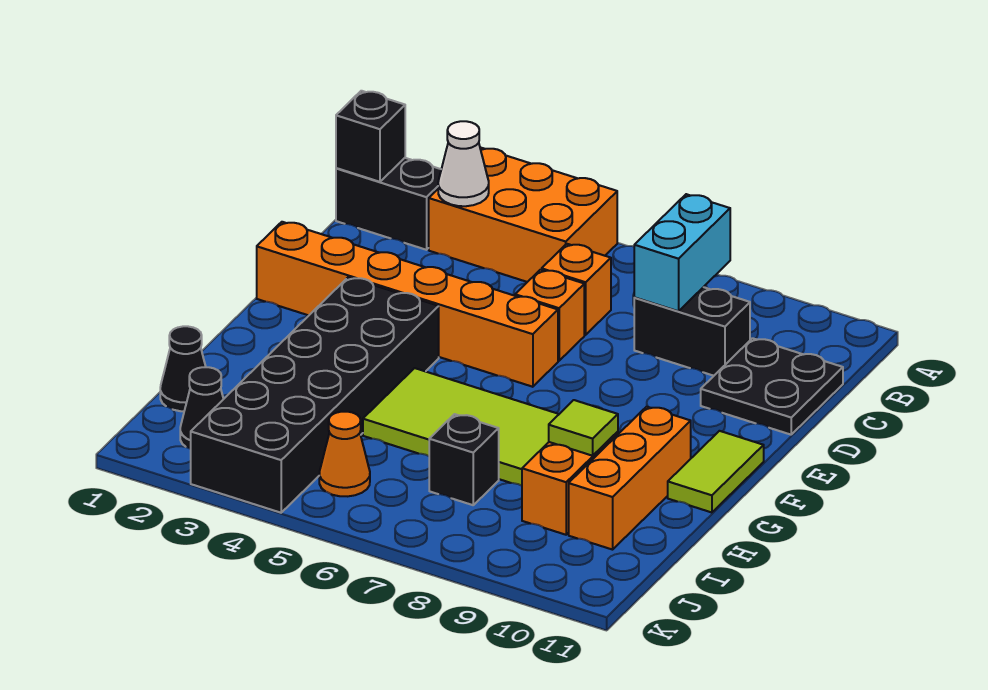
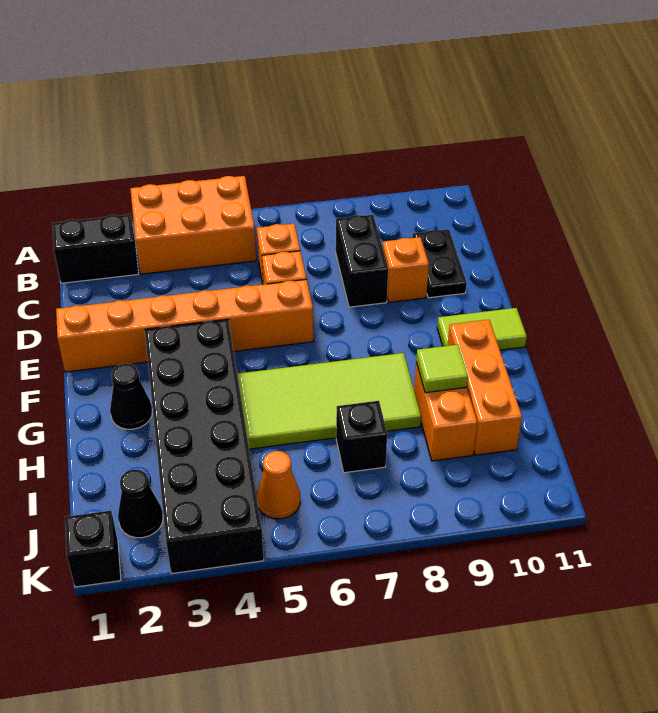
black brick B1 level 2 -> black brick K1 level 1
white cone B3 level 2 -> none
cyan brick B8:C8 level 2 -> none
black brick C8:C9 level 1 -> black brick C8:D8 level 1
black plate C10:D11 level 1 -> black plate C10:D10 level 1
none -> orange brick D9 level 1
lime tile F11:G11 level 1 -> lime tile F10:F11 level 1
black cone I1 level 1 -> black cone G2 level 1

